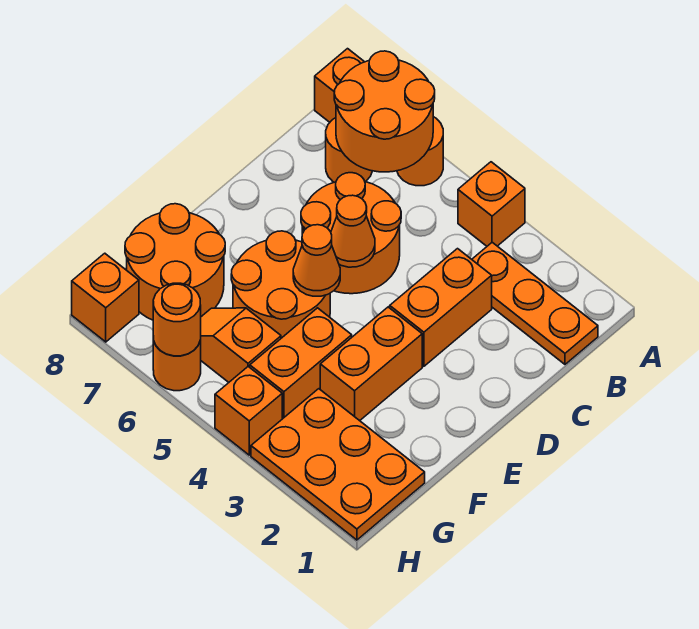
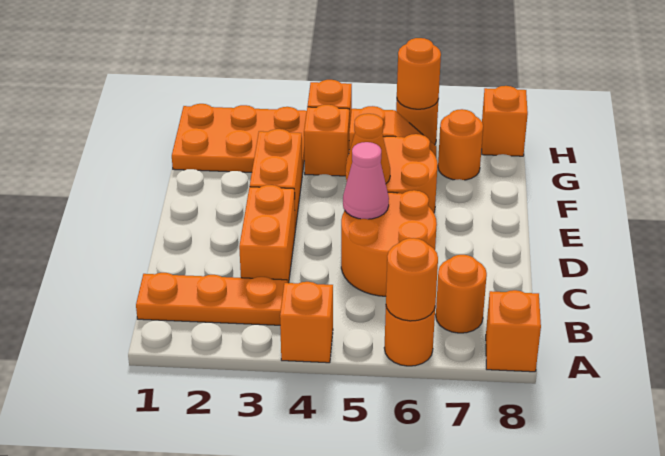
orange round brick A6:B7 level 2 -> orange round brick A6 level 2
orange cone D5 level 2 -> pink cone D5 level 2
orange brick F4:G4 level 1 -> orange brick G4 level 1
orange round brick F7:G8 level 1 -> orange round brick G7 level 1

